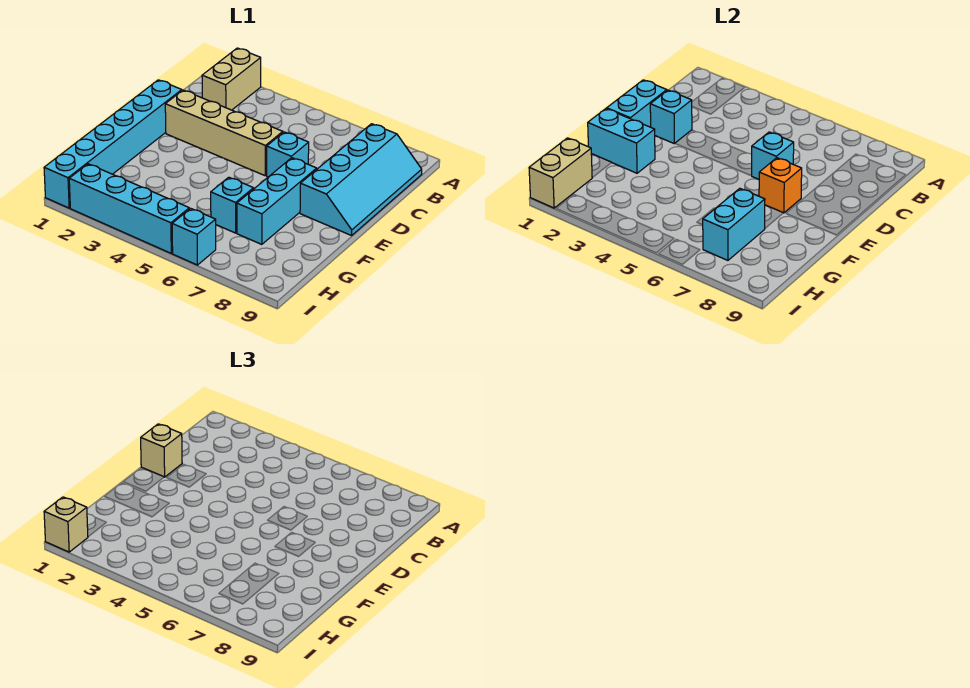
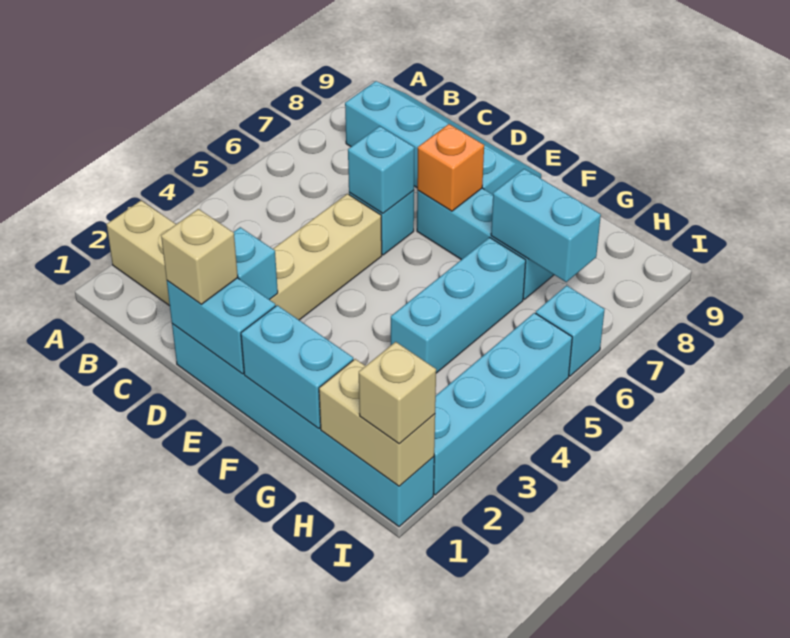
cyan brick F1:F2 level 2 -> cyan brick F1:G1 level 2
cyan brick G6 level 1 -> cyan brick G4:G6 level 1

